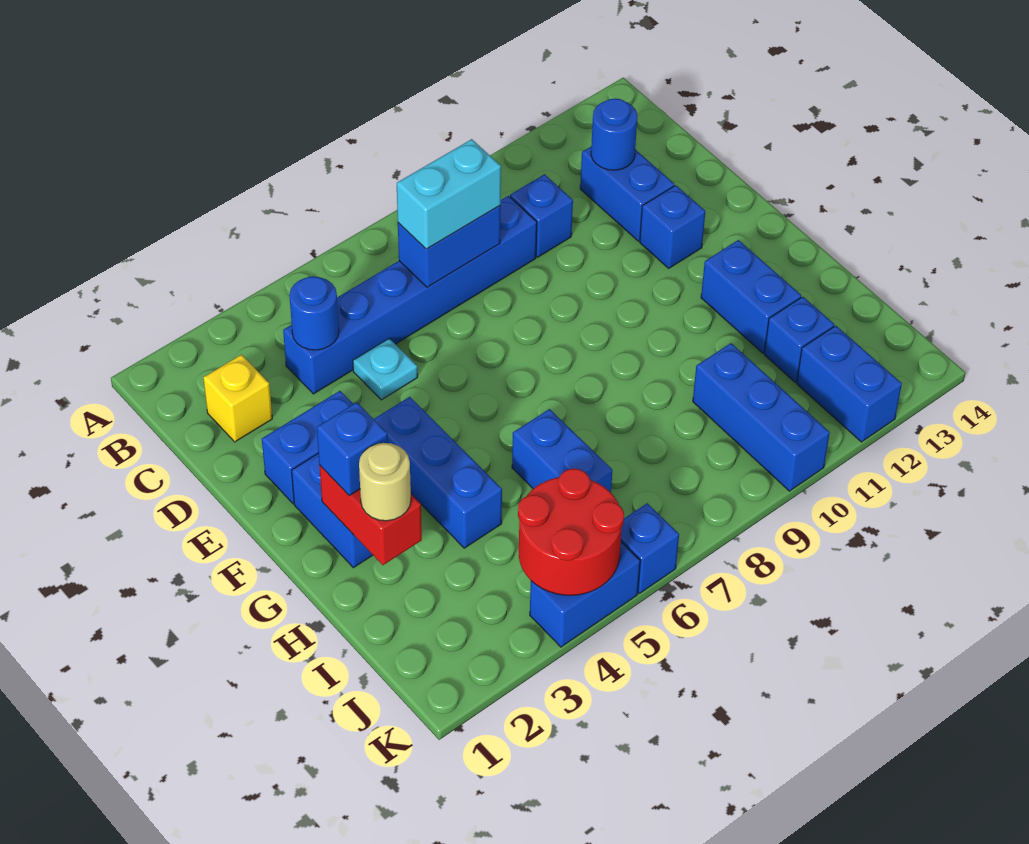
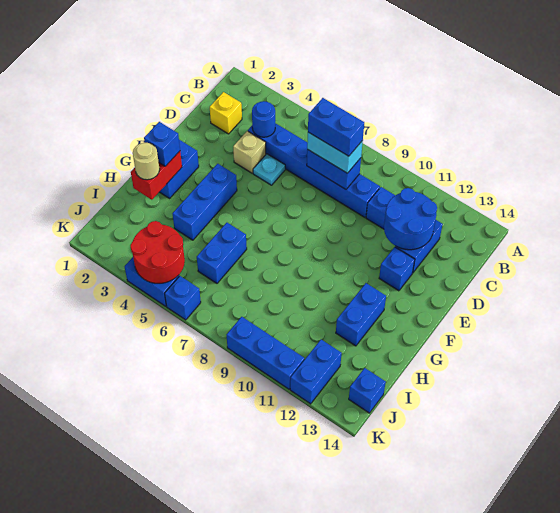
blue round brick C12 level 2 -> blue round brick C11:D12 level 2
none -> tan brick D4 level 1
blue brick E2:E3 level 1 -> blue brick C7:C8 level 4
blue brick I10:K10 level 1 -> blue brick K9:K11 level 1
blue brick I12 level 1 -> blue brick J14 level 1

